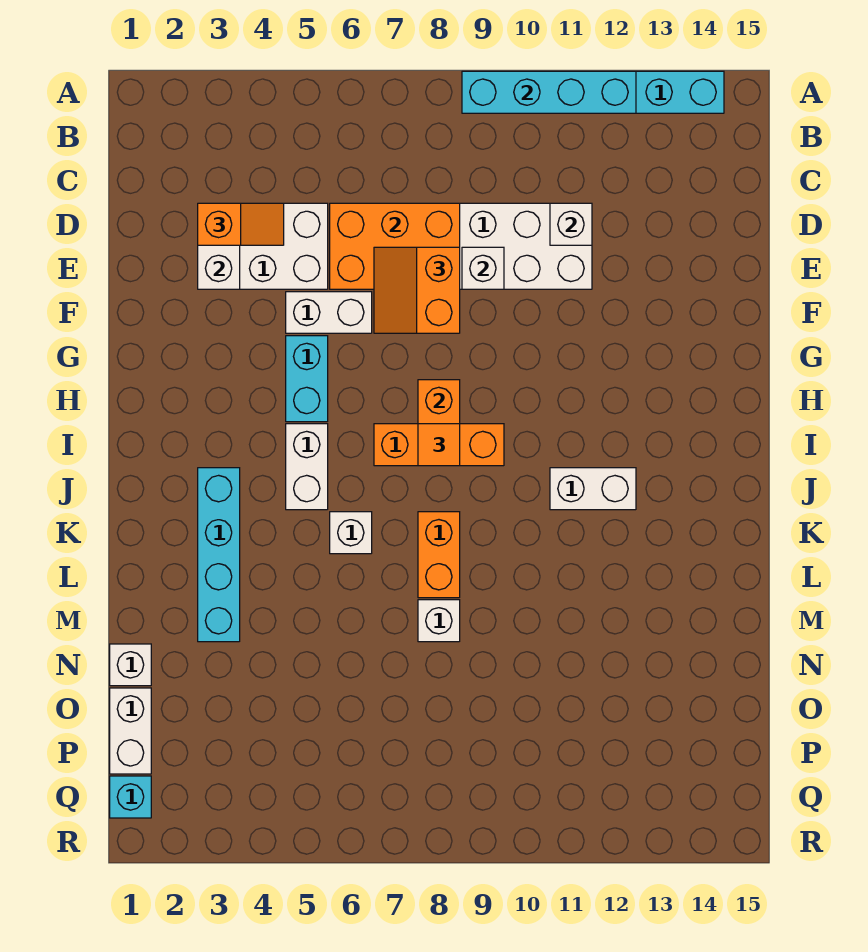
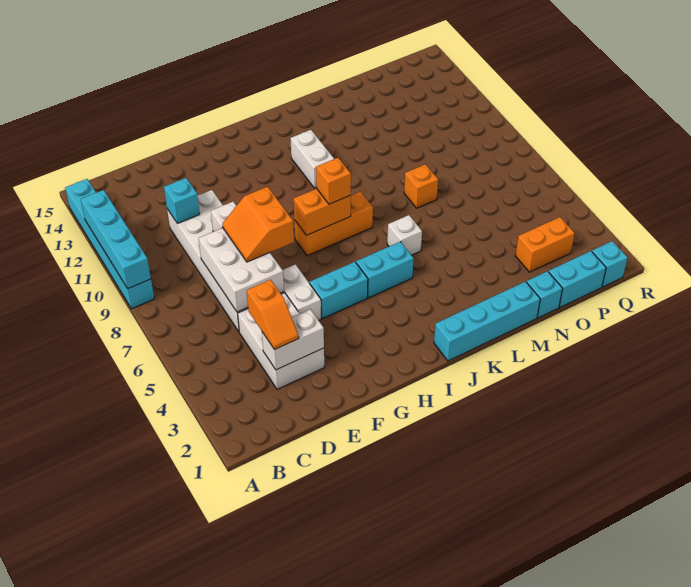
orange slope D3:D4 level 3 top 3 -> orange slope D3:D4 level 3 top 4
orange brick D6:E8 level 2 -> white brick D6:E8 level 2
white brick D11 level 2 -> cyan brick D11 level 2
orange slope E7:F8 level 3 top 8 -> orange slope E7:F8 level 3 top F
white brick I5:J5 level 1 -> cyan brick I5:J5 level 1
orange brick I7:I9 level 1 -> orange brick H8:J8 level 1
orange tile I8 level 3 -> orange brick I8 level 3
cyan brick J3:M3 level 1 -> cyan brick J1:M1 level 1
orange brick K8:L8 level 1 -> orange brick O3:P3 level 1
white brick M8 level 1 -> orange brick M8 level 1
white brick N1 level 1 -> cyan brick N1 level 1
white brick O1:P1 level 1 -> cyan brick O1:P1 level 1

